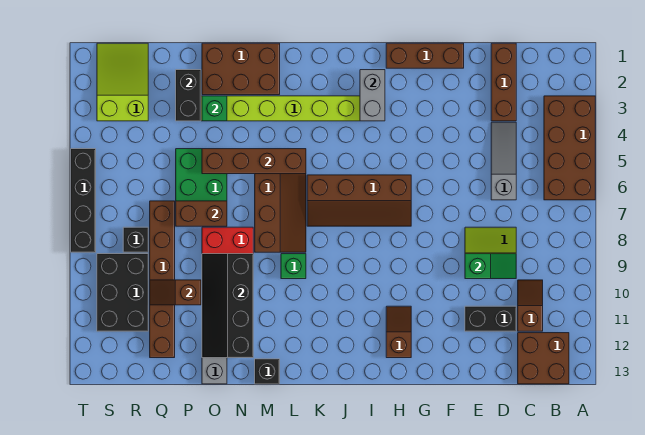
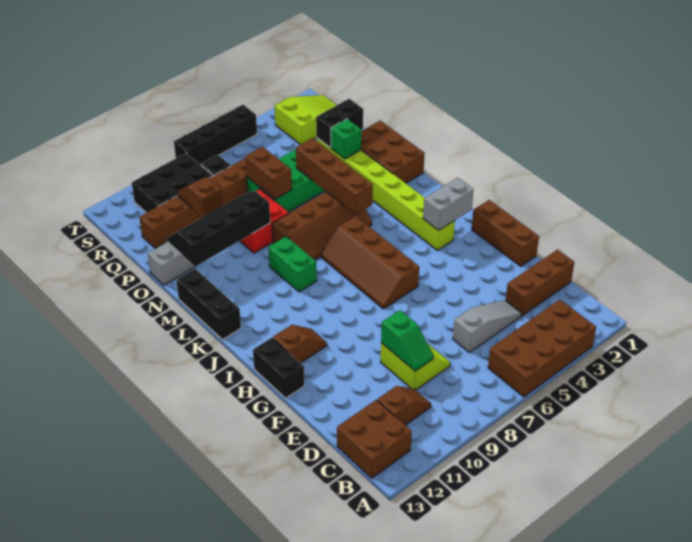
black brick D11:E11 level 1 -> black brick G13:H13 level 1
green brick L9 level 1 -> green brick K9:L9 level 1
black brick M13 level 1 -> black brick K13:M13 level 1

